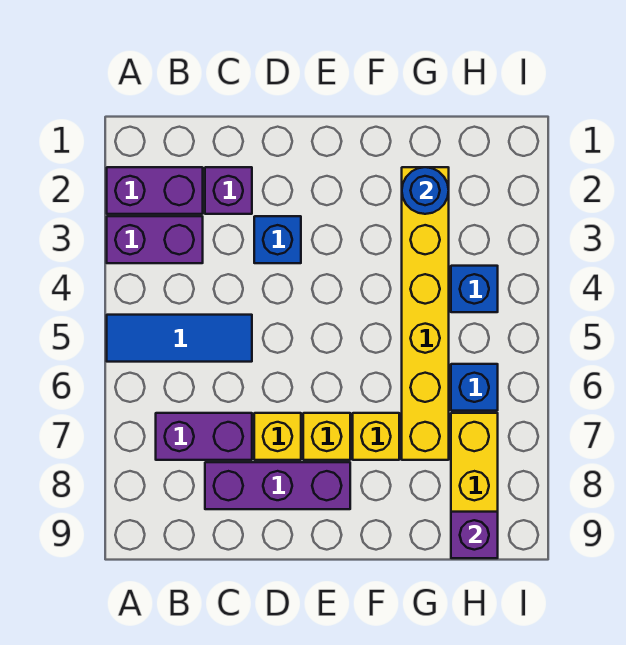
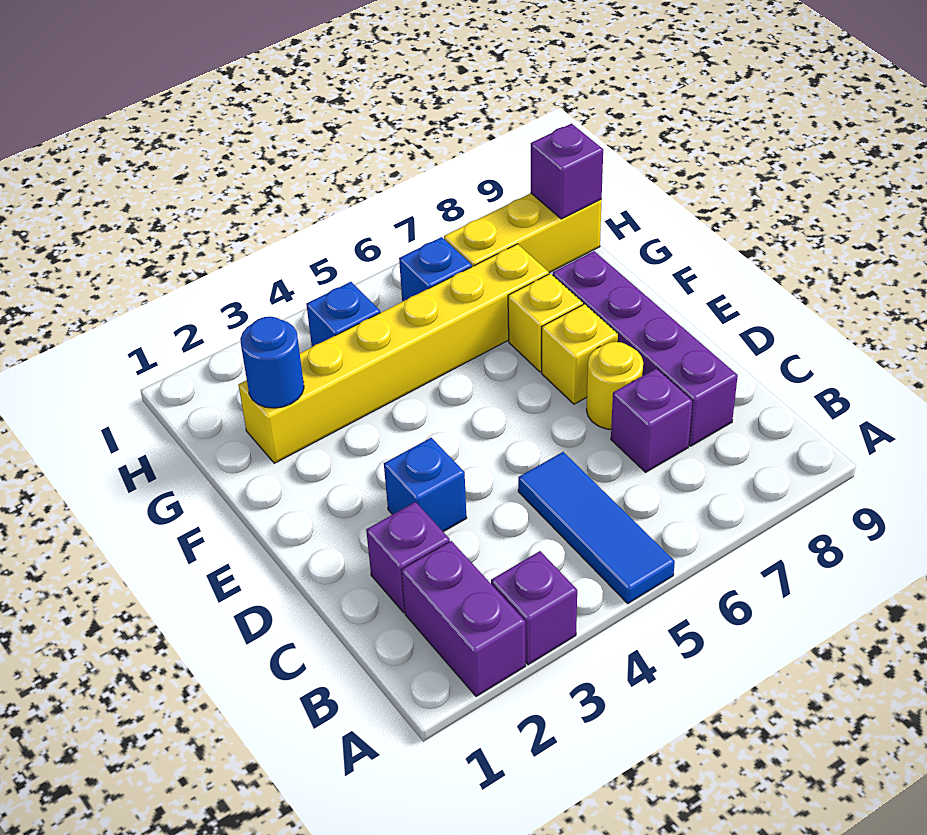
purple brick A3:B3 level 1 -> purple brick A3 level 1
purple brick B7:C7 level 1 -> purple brick C7 level 1
purple brick C8:E8 level 1 -> purple brick C8:F8 level 1
yellow brick D7 level 1 -> yellow round brick D7 level 1

